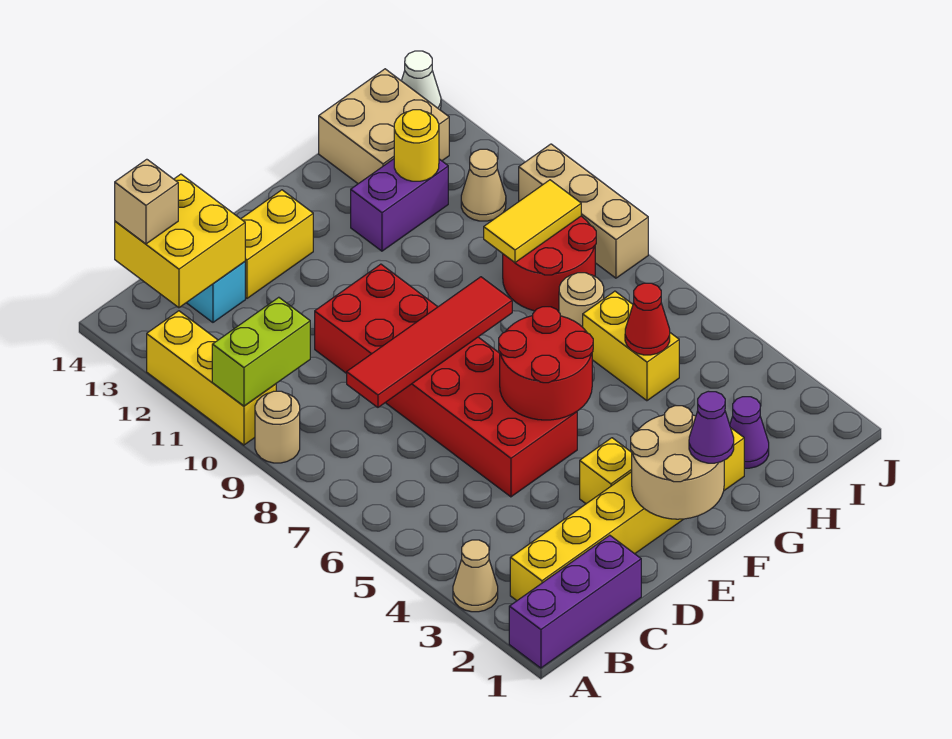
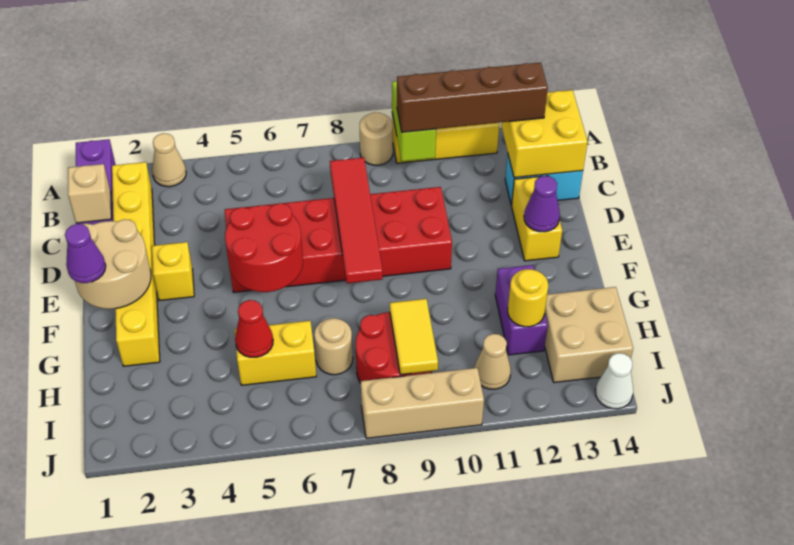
none -> brown brick B10:B13 level 3
tan brick B14 level 3 -> tan brick C1 level 2
purple cone H2 level 1 -> purple cone E13 level 2

